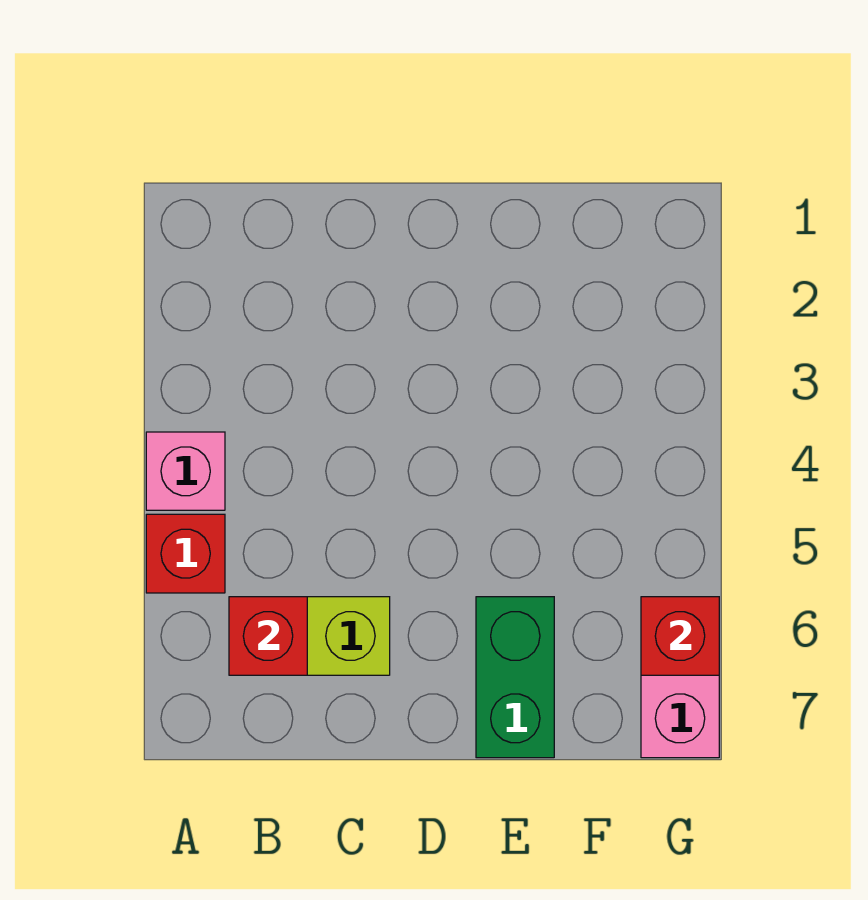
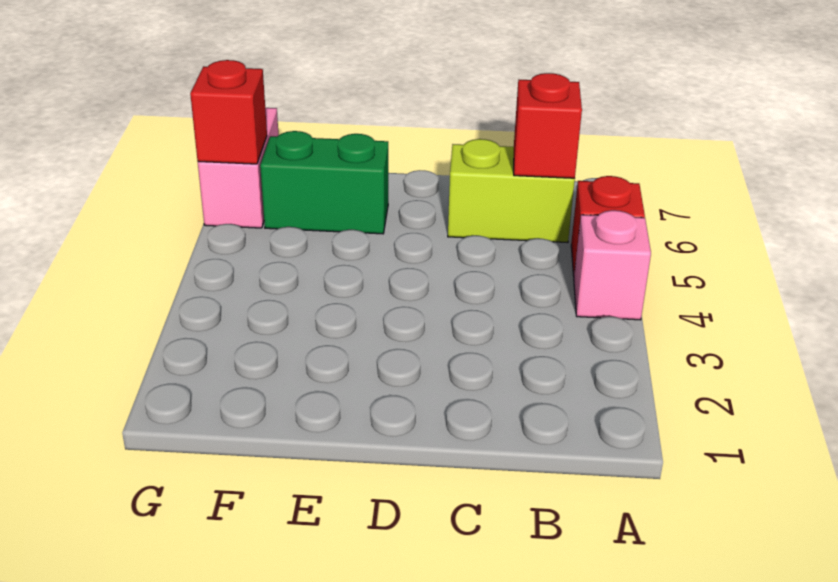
green brick E6:E7 level 1 -> green brick E6:F6 level 1

